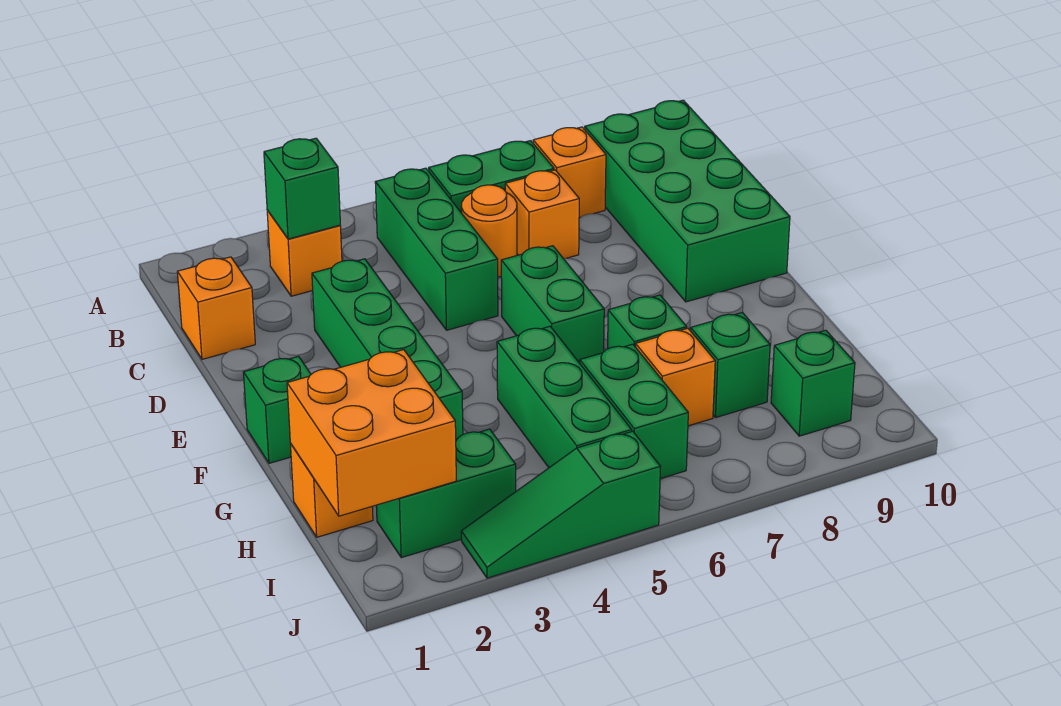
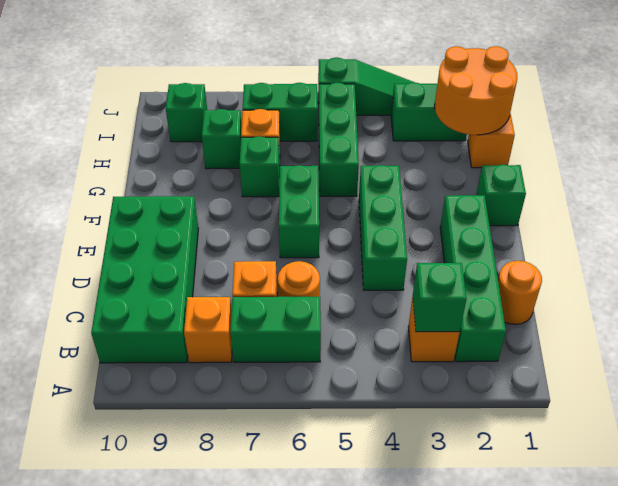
green brick B5:D5 level 1 -> green brick D4:F4 level 1
orange brick C1 level 1 -> orange round brick C1 level 1
green brick D3:G3 level 1 -> green brick B2:E2 level 1
orange brick H1:I2 level 2 -> orange round brick H1:I2 level 2
green brick H6:I6 level 1 -> green brick I6:I7 level 1

